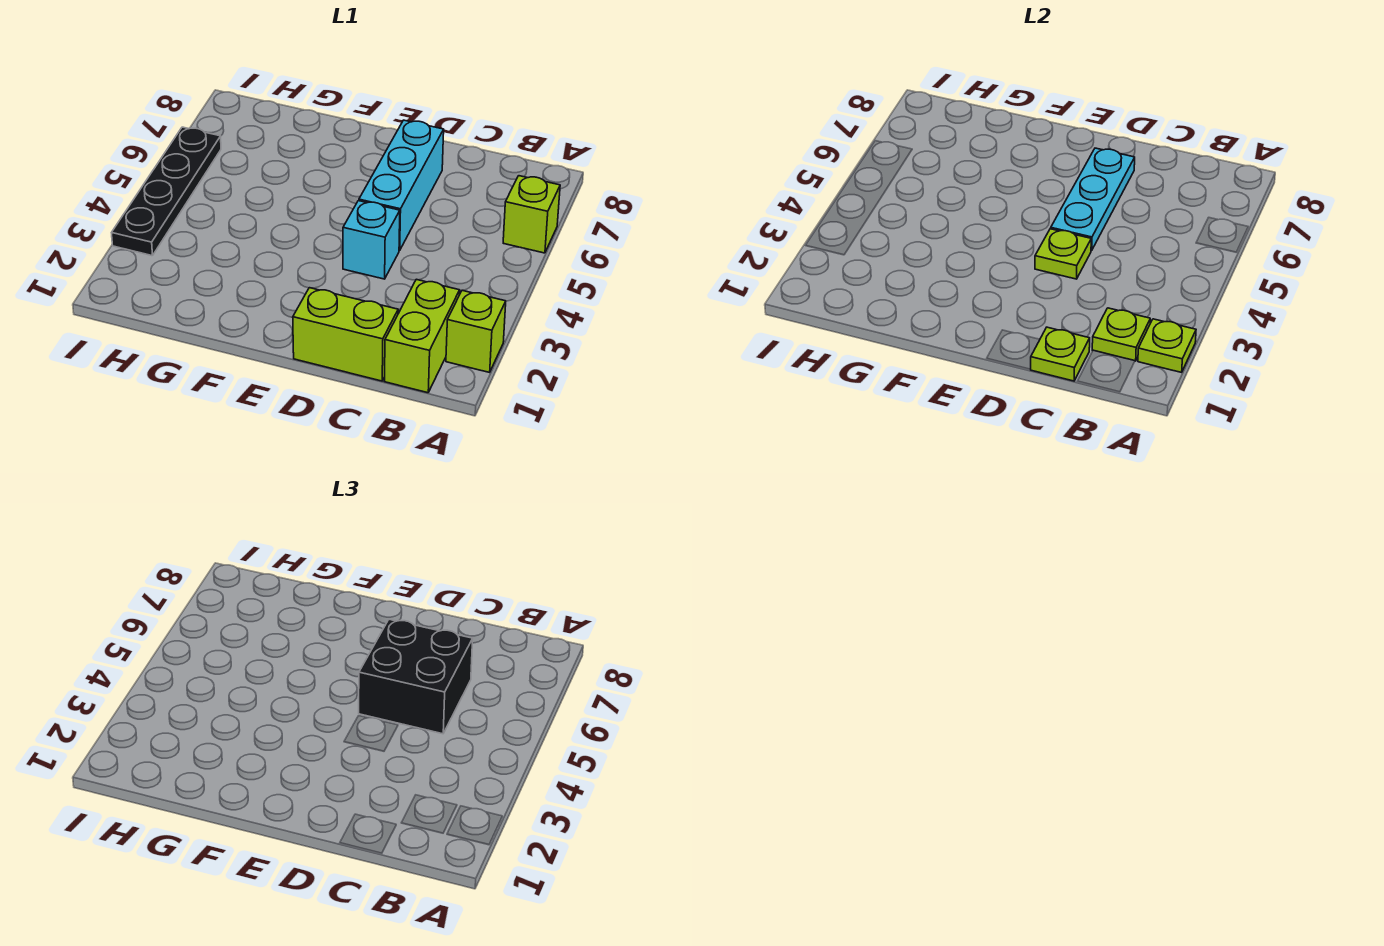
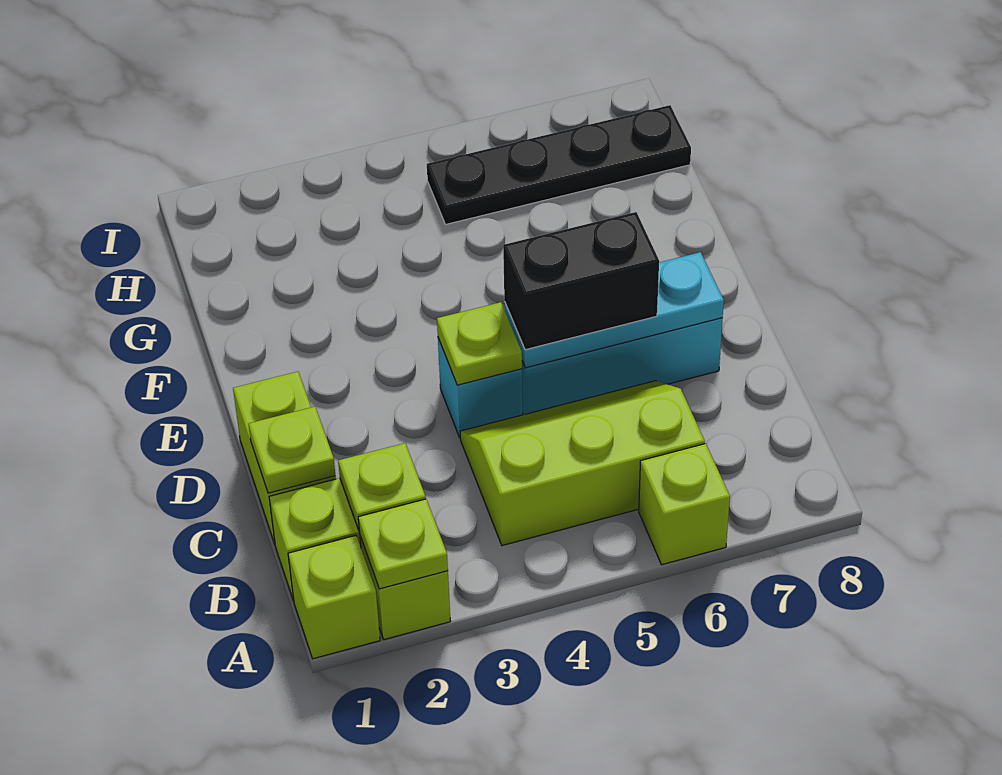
none -> lime brick A1 level 1
none -> lime slope B4:C6 level 1 top B
black brick C5:D6 level 3 -> black brick D5:D6 level 3
black plate I3:I6 level 1 -> black plate H5:H8 level 1

